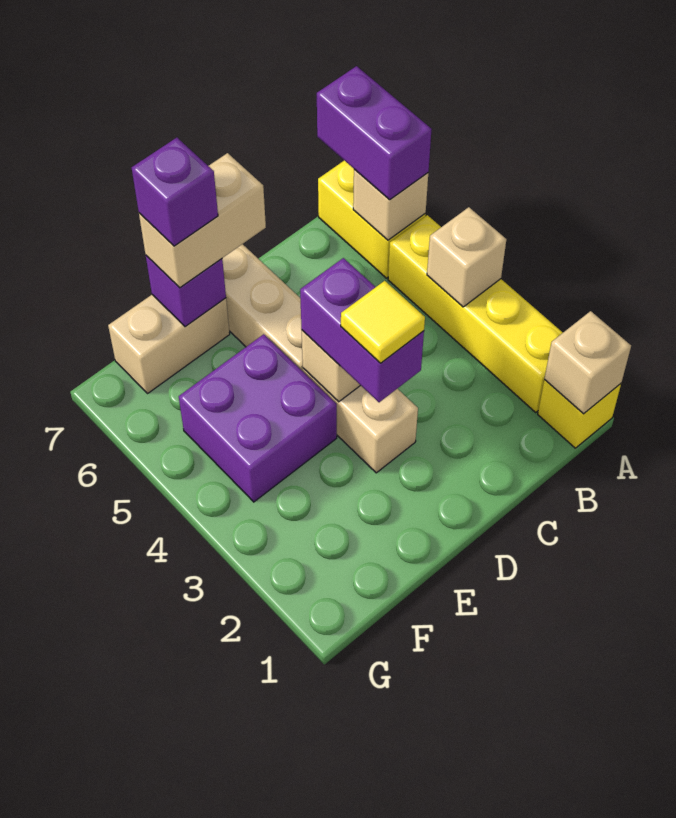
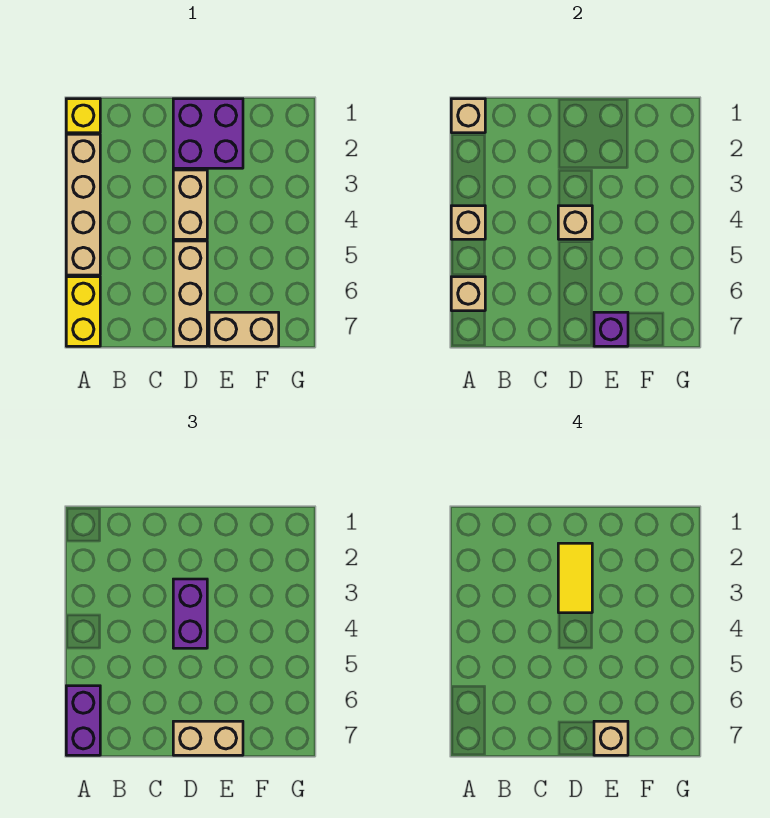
yellow brick A2:A5 level 1 -> tan brick A2:A5 level 1
yellow tile D3 level 4 -> yellow tile D2:D3 level 4
purple brick E4:F5 level 1 -> purple brick D1:E2 level 1
purple brick E7 level 4 -> tan brick E7 level 4

